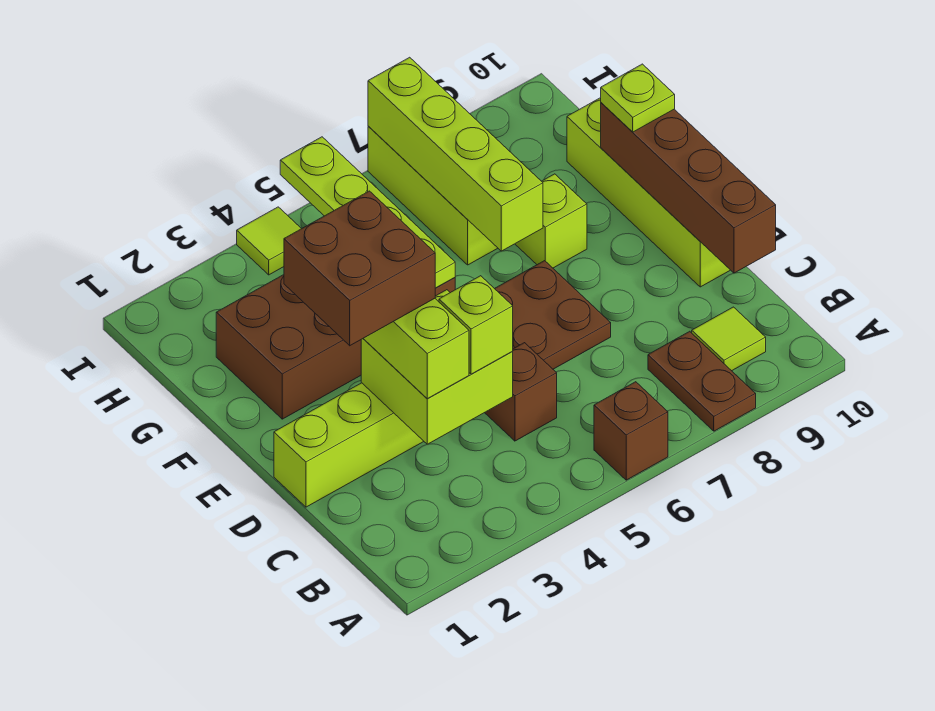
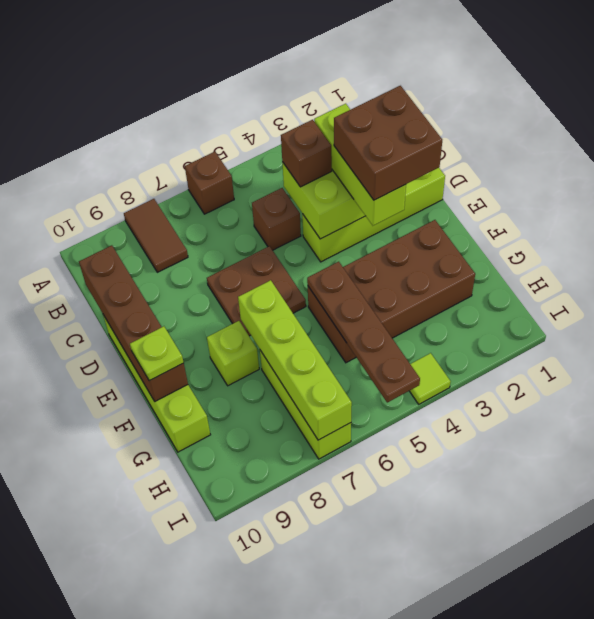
brown plate A8:B8 level 1 -> brown tile A8:B8 level 1
lime tile B9 level 1 -> none
lime brick C4 level 3 -> brown brick C4 level 3
lime plate F5:I5 level 2 -> brown plate F5:I5 level 2

